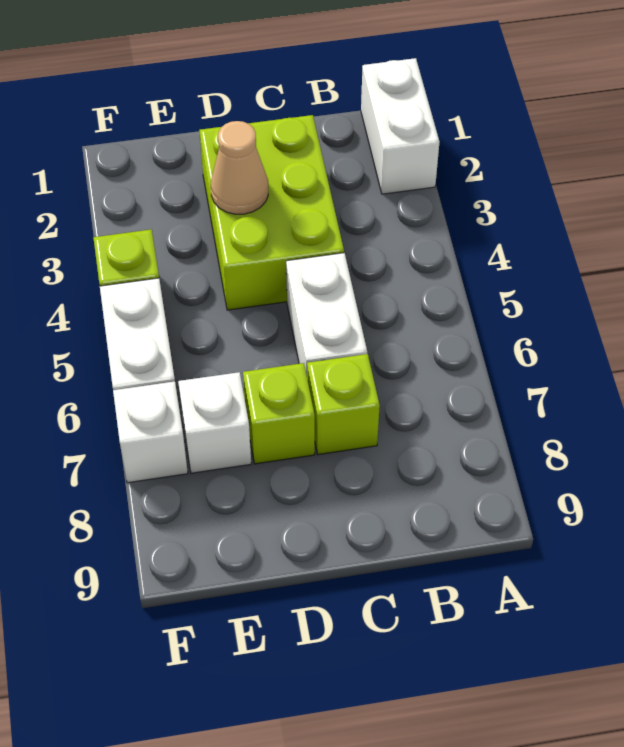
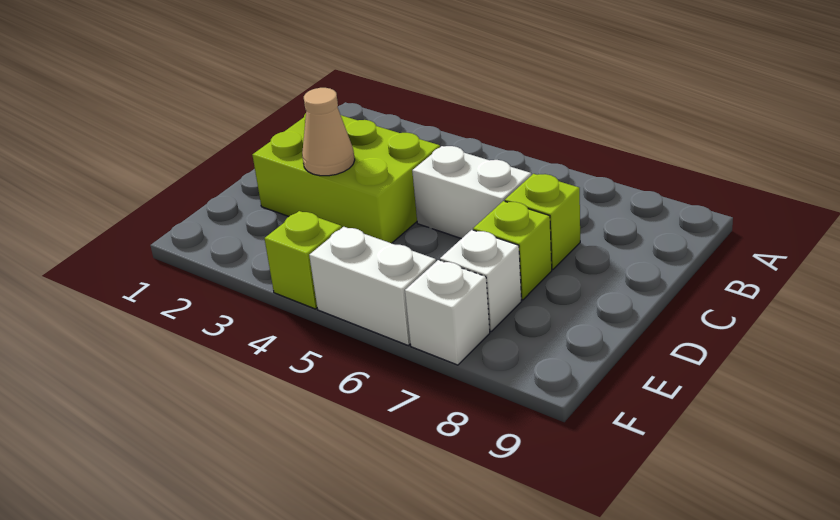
white brick A1:A2 level 1 -> none

